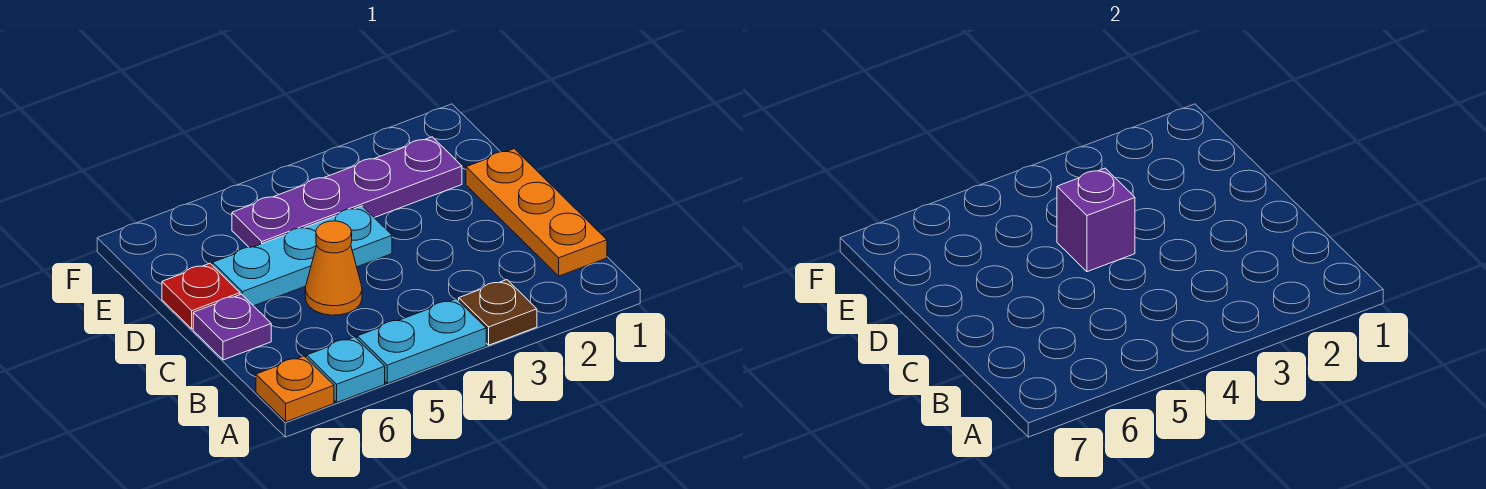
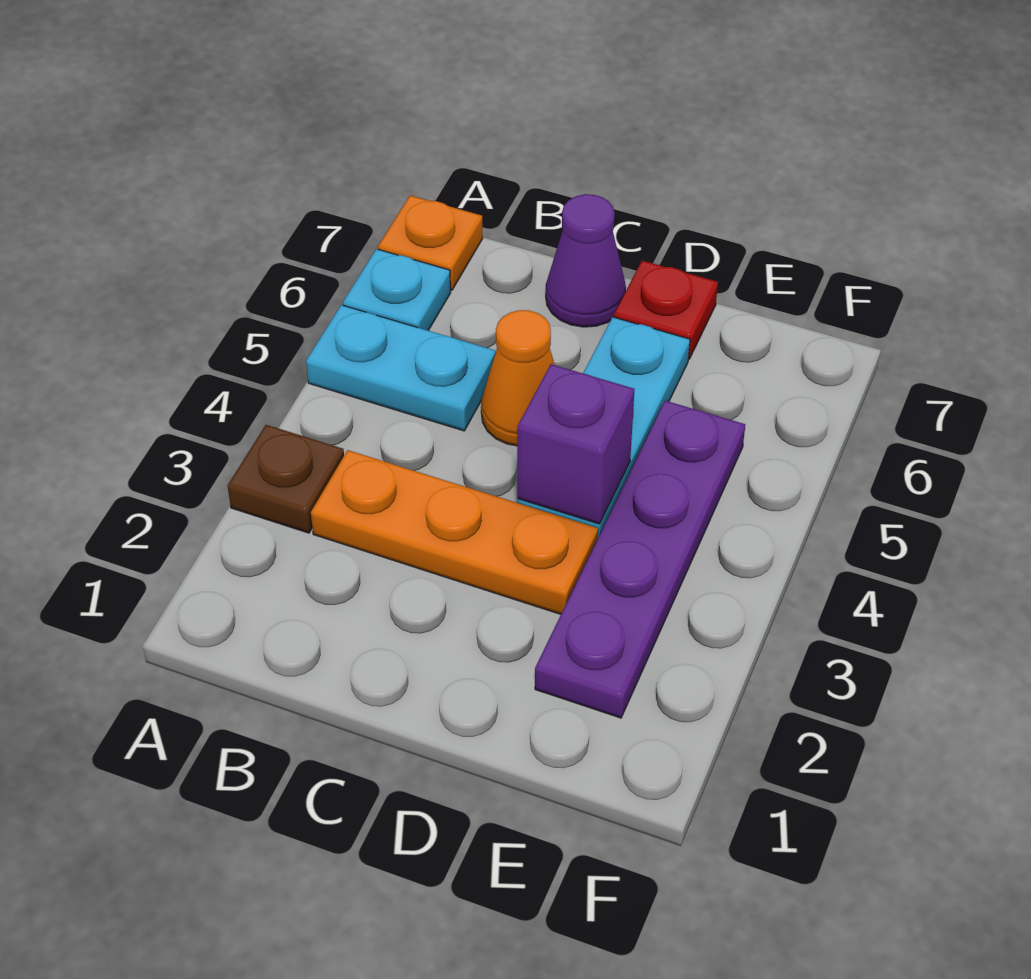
cyan plate A4:A5 level 1 -> cyan plate A5:B5 level 1
orange plate B1:D1 level 1 -> orange plate B3:D3 level 1
purple plate C7 level 1 -> purple cone C7 level 1

